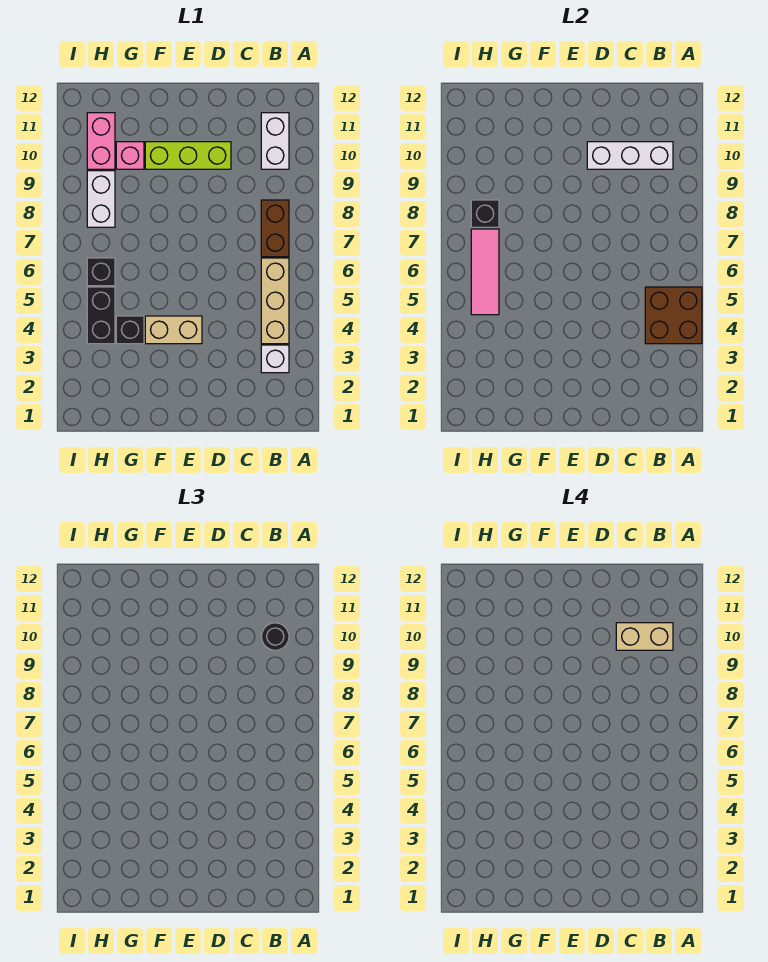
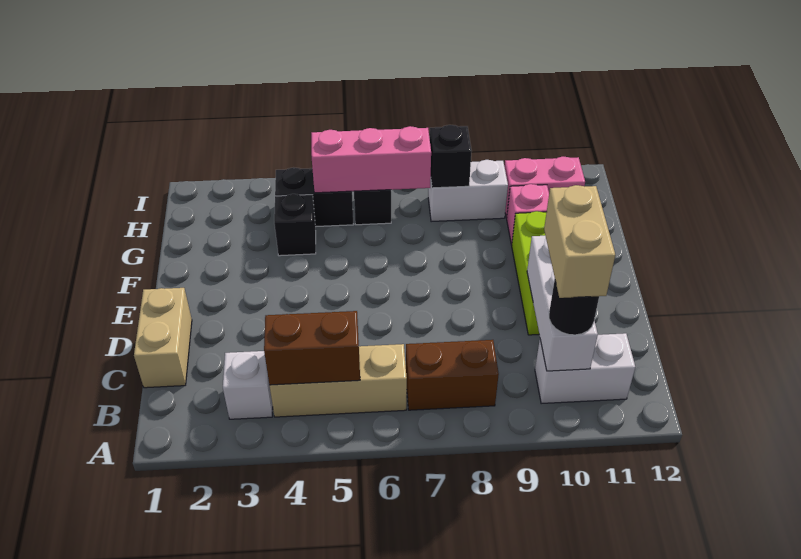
brown brick A4:B5 level 2 -> brown brick B4:B5 level 2
tan brick E4:F4 level 1 -> tan brick C1:D1 level 1
pink tile H5:H7 level 2 -> pink brick H5:H7 level 2

